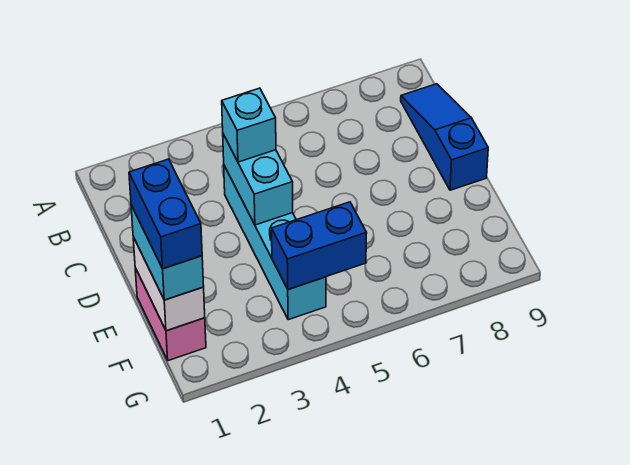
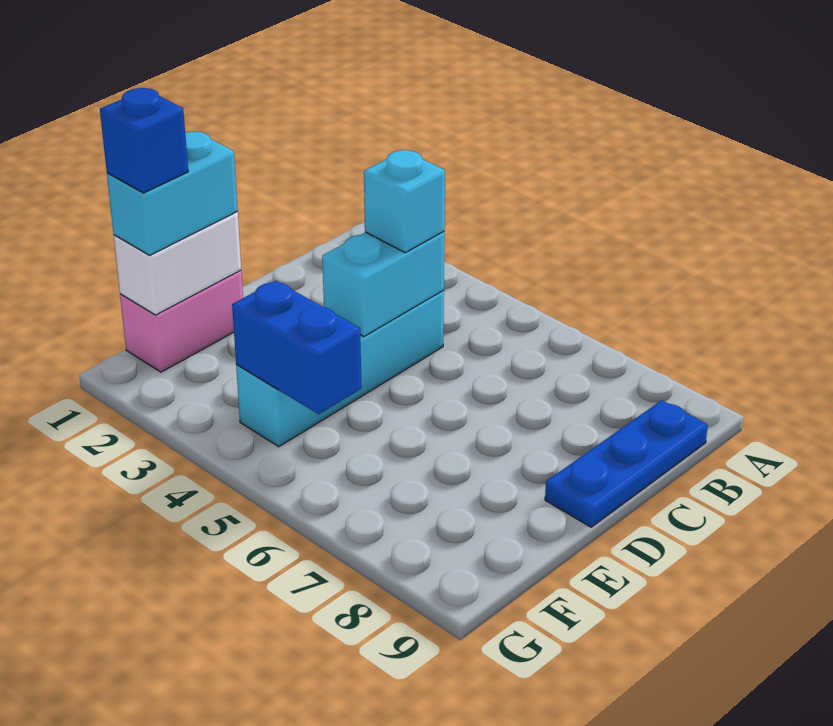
blue slope B9:D9 level 1 top D -> blue plate B9:D9 level 1
blue brick E1:F1 level 4 -> blue brick F1 level 4

